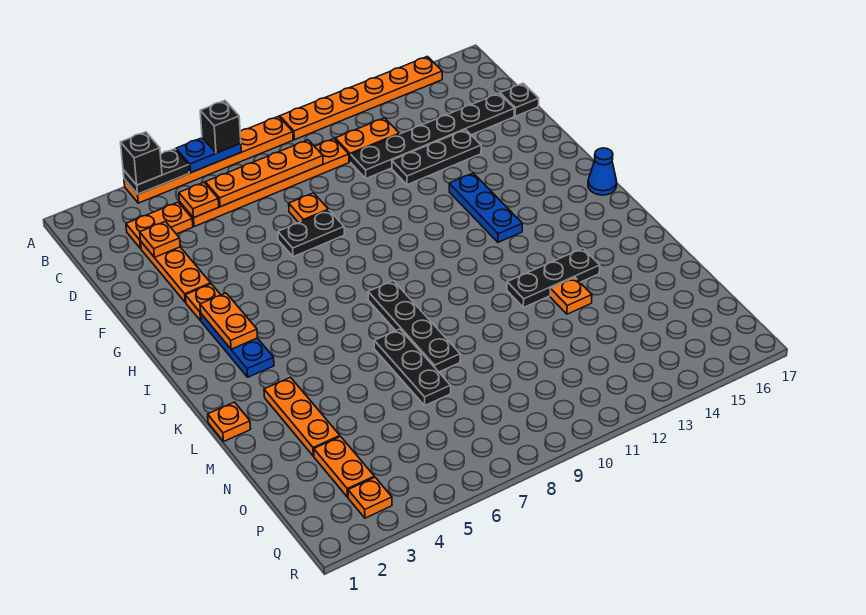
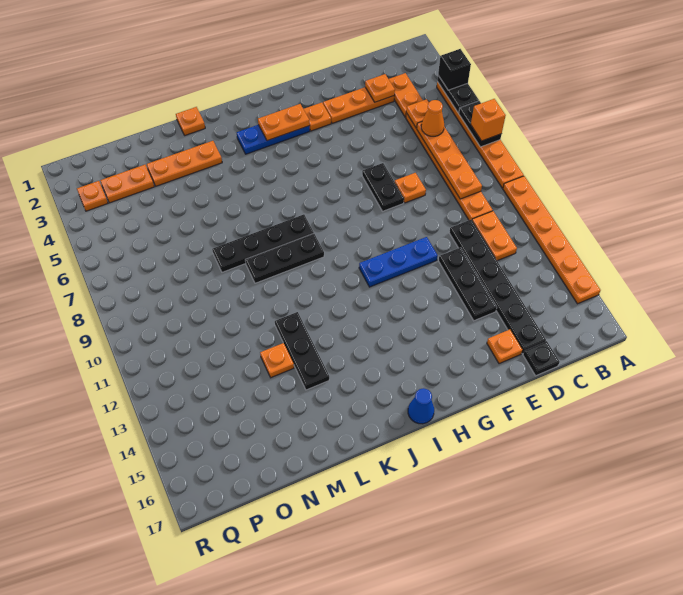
blue plate A6:A7 level 2 -> black plate A6:A7 level 2
black brick A7 level 3 -> orange brick A7 level 3
none -> orange cone C6 level 3
none -> orange plate E16 level 1
blue plate G13:I13 level 1 -> blue plate F11:H11 level 1
black plate L7:N7 level 1 -> black plate J9:L9 level 1

